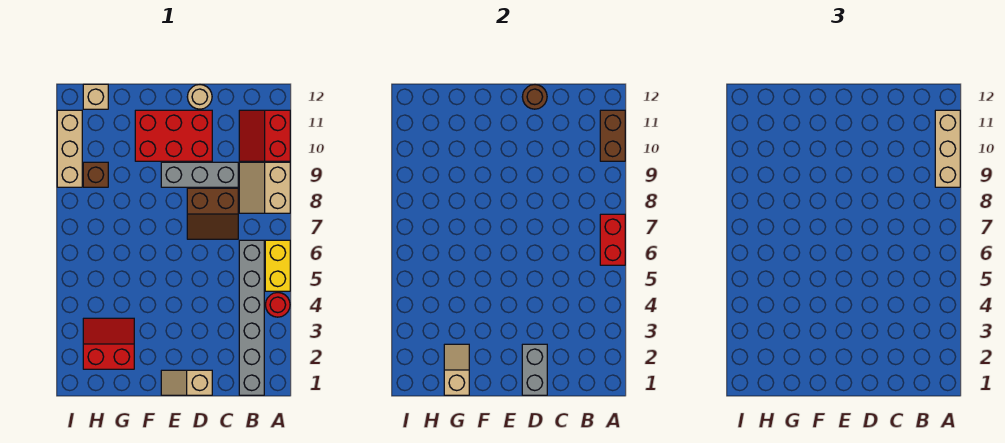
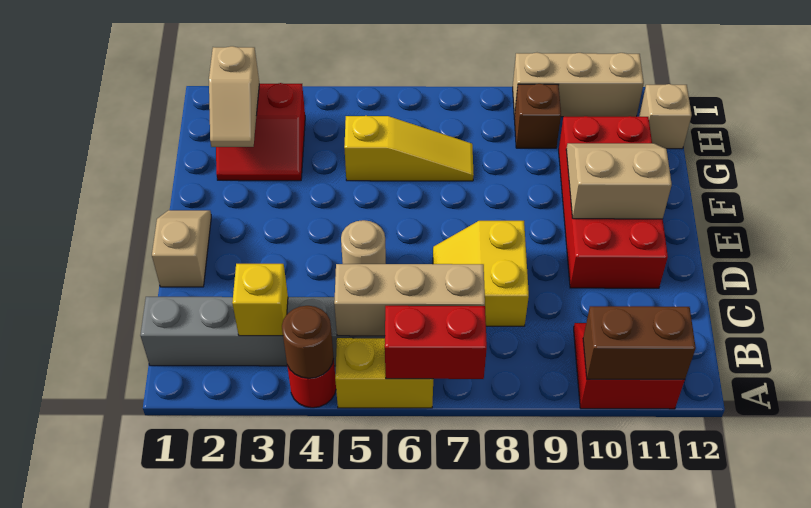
tan slope A8:B9 level 1 top A -> tan slope E10:F11 level 2 top E
tan brick A9:A11 level 3 -> tan brick B5:B7 level 2
none -> yellow brick B3 level 2
brown slope C7:D8 level 1 top 8 -> yellow slope C7:D8 level 1 top 8
grey brick C9:E9 level 1 -> none
grey brick D1:D2 level 2 -> none
red brick D10:F11 level 1 -> red brick D10:G11 level 1
tan round brick D12 level 1 -> tan round brick D5 level 1
brown round brick D12 level 2 -> brown round brick A4 level 2
tan slope G1:G2 level 2 top 1 -> tan slope G2:H2 level 2 top H
red slope G2:H3 level 1 top 2 -> red slope G2:H3 level 1 top H
none -> yellow slope G5:G7 level 1 top 5

